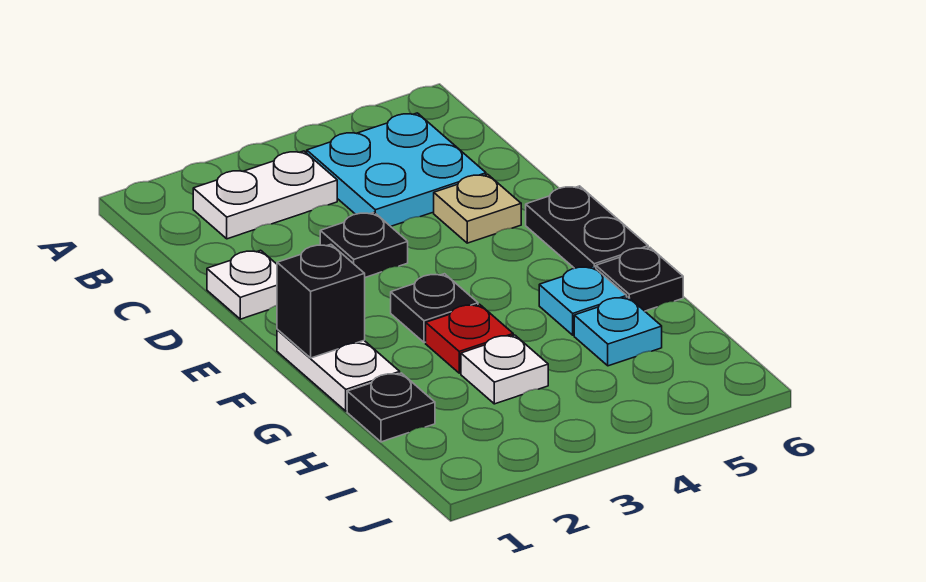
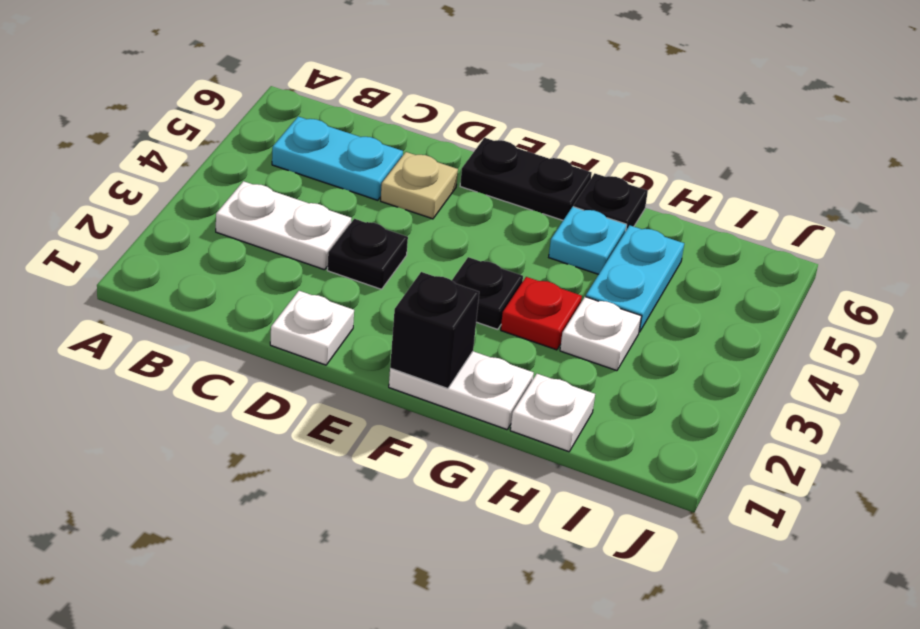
white plate B2:B3 level 1 -> white plate B3:C3 level 1
cyan plate B4:C5 level 1 -> cyan plate B5:C5 level 1
black plate H1 level 1 -> white plate H1 level 1
cyan plate H5 level 1 -> cyan plate H4:H5 level 1

